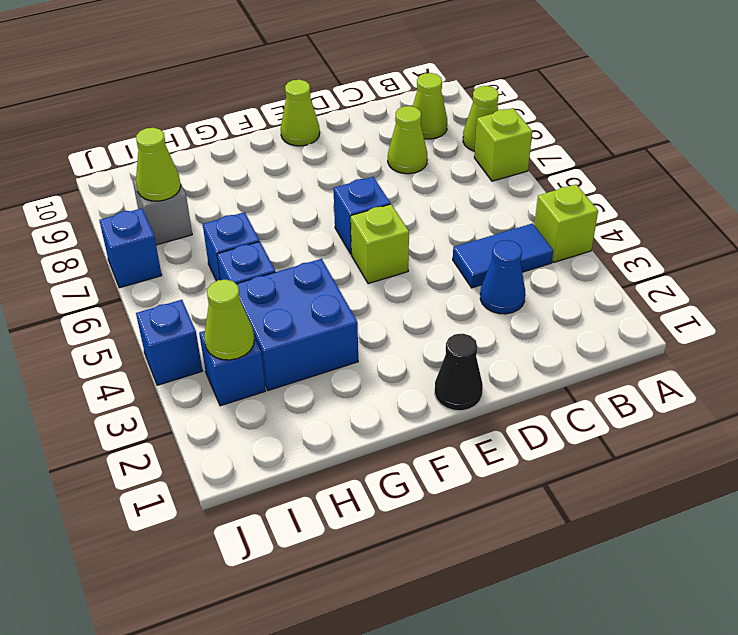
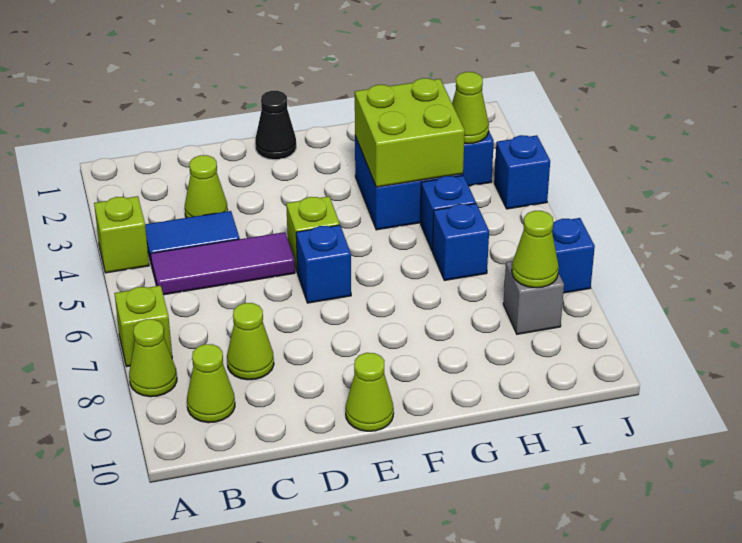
none -> purple tile B5:D5 level 1
blue cone C3 level 1 -> lime cone C3 level 1
none -> lime brick G3:H4 level 2

